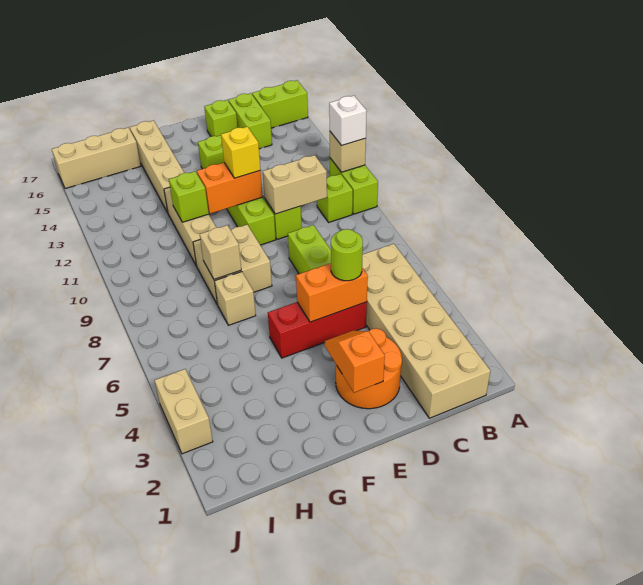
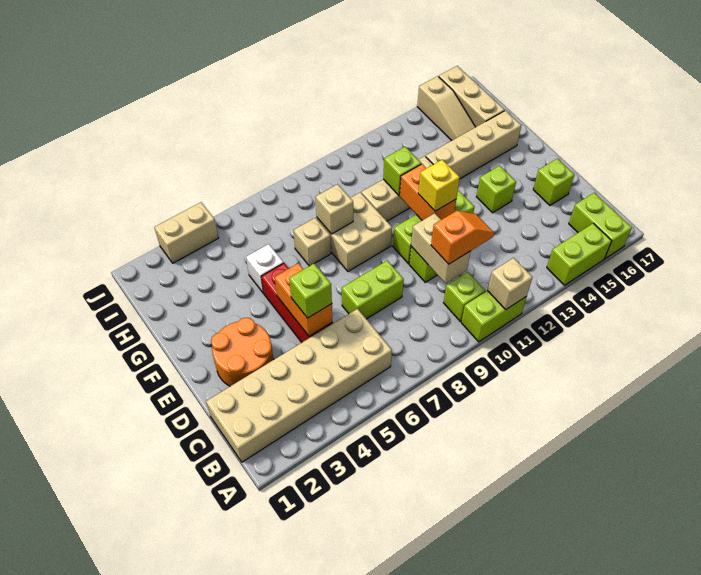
white brick A11 level 3 -> white brick G5 level 1
lime brick C15:C16 level 1 -> lime brick A14:A15 level 1
lime round brick D5 level 3 -> lime brick D5 level 3
orange slope E2:E3 level 2 top 2 -> orange slope C10:C11 level 3 top 10
none -> tan slope H15:J15 level 1 top J

